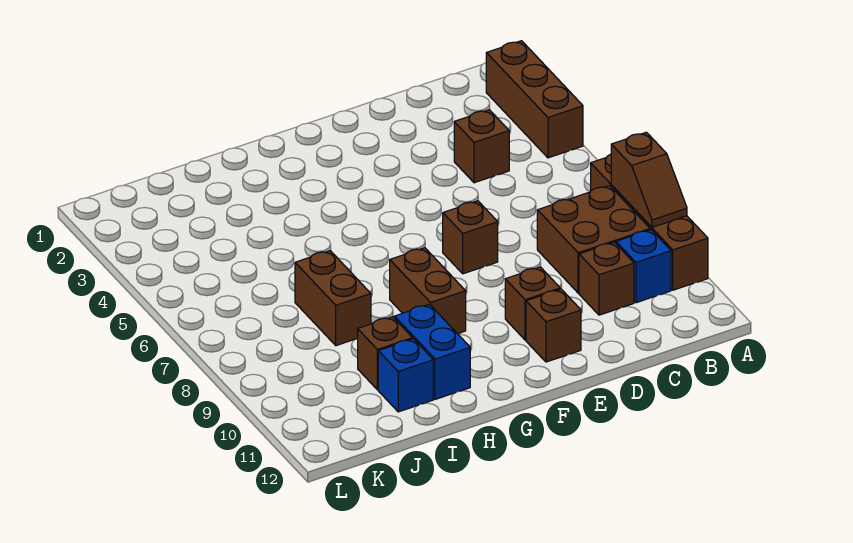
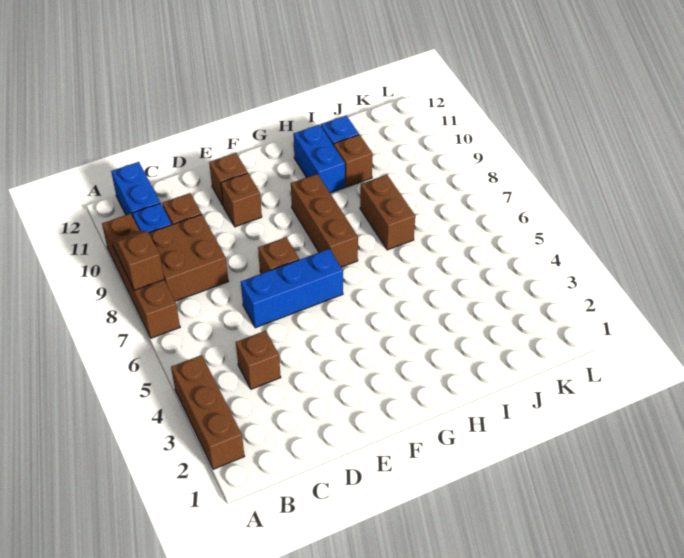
none -> blue brick B11:B12 level 1
none -> blue brick D6:F6 level 1
brown brick G8:G9 level 1 -> brown brick G7:G9 level 1

